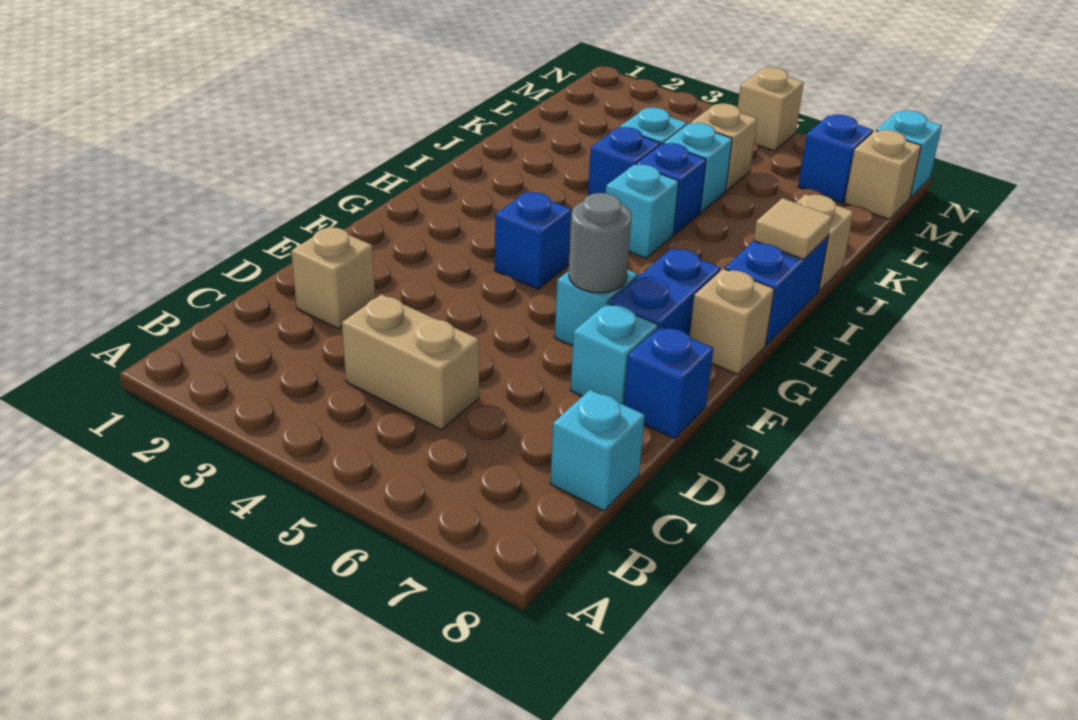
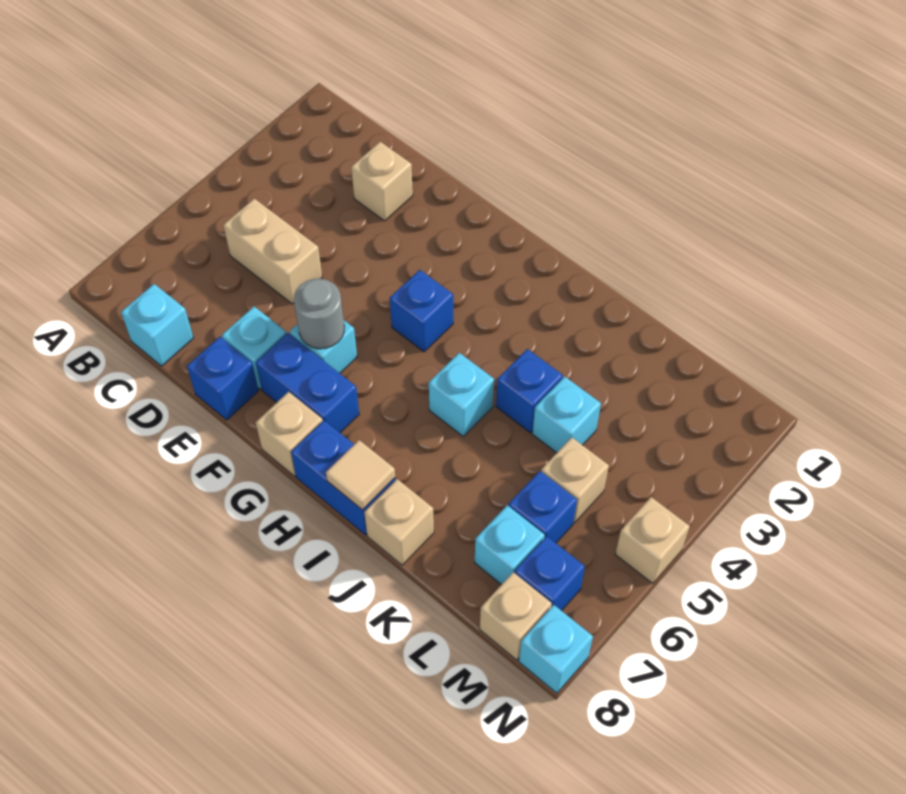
tan brick C4:C5 level 1 -> tan brick C5:D5 level 1
blue brick J5 level 1 -> blue brick L6 level 1
cyan brick K5 level 1 -> cyan brick L7 level 1

